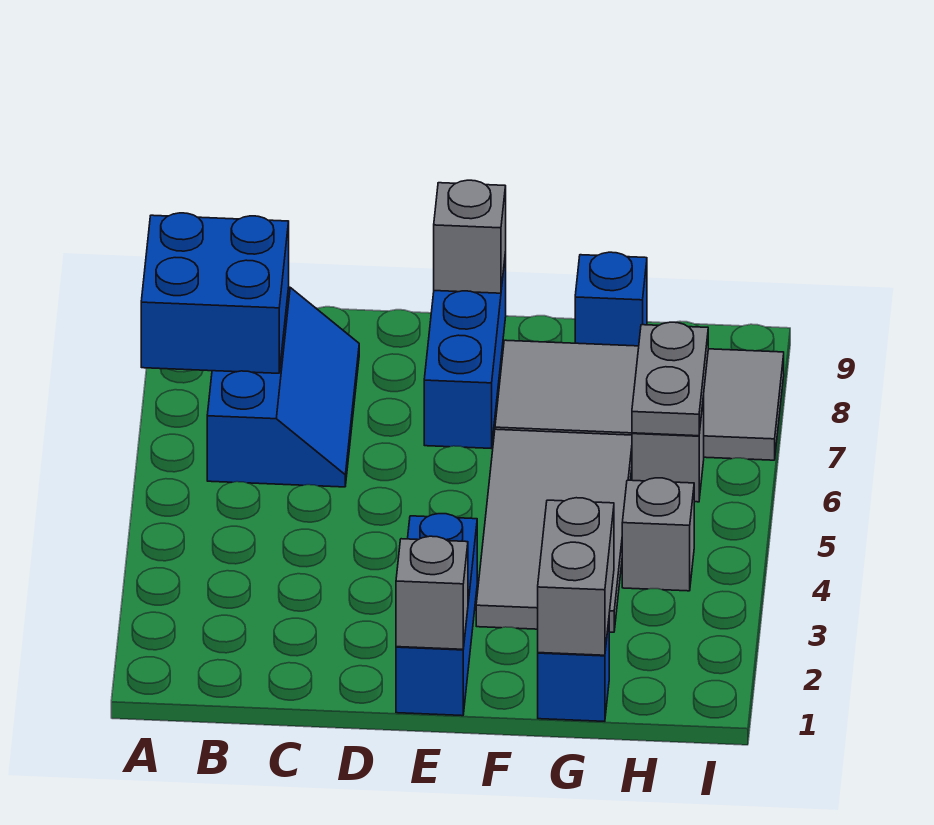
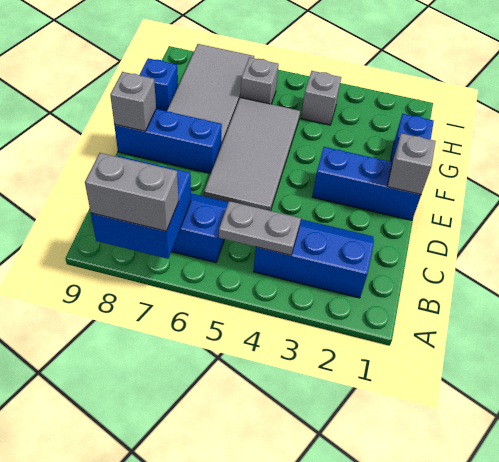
none -> blue slope B2:C4 level 1 top B
grey tile F3:G6 level 1 -> grey tile D5:G6 level 1
grey brick G1:G2 level 2 -> grey brick A7:A8 level 3
grey plate H6:H7 level 2 -> grey plate B4:B5 level 2

